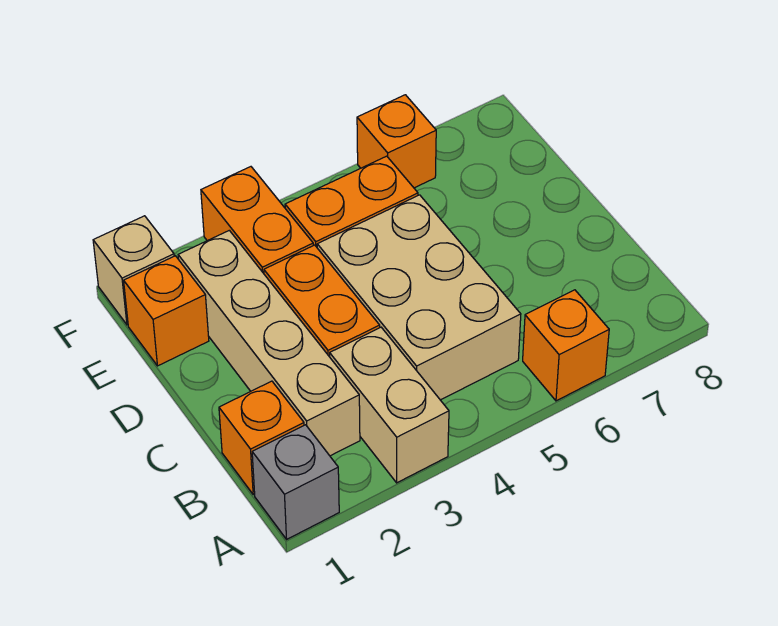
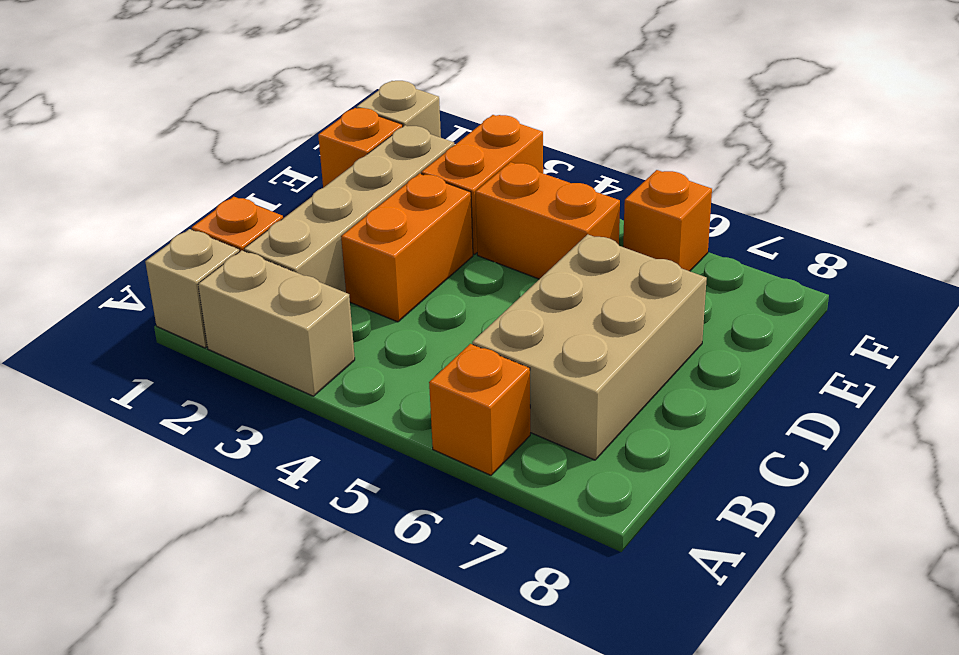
grey brick A1 level 1 -> tan brick A1 level 1
tan brick A3:B3 level 1 -> tan brick A2:A3 level 1
tan brick B4:D5 level 1 -> tan brick B6:D7 level 1

